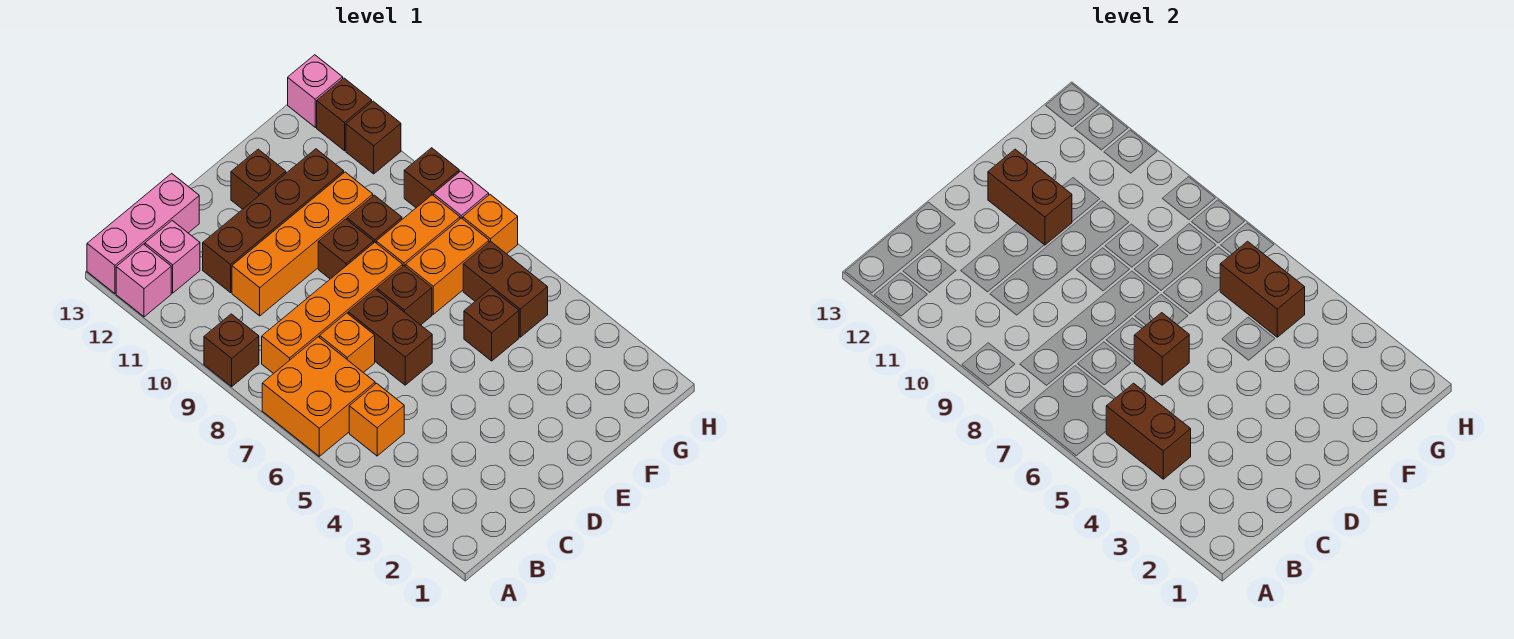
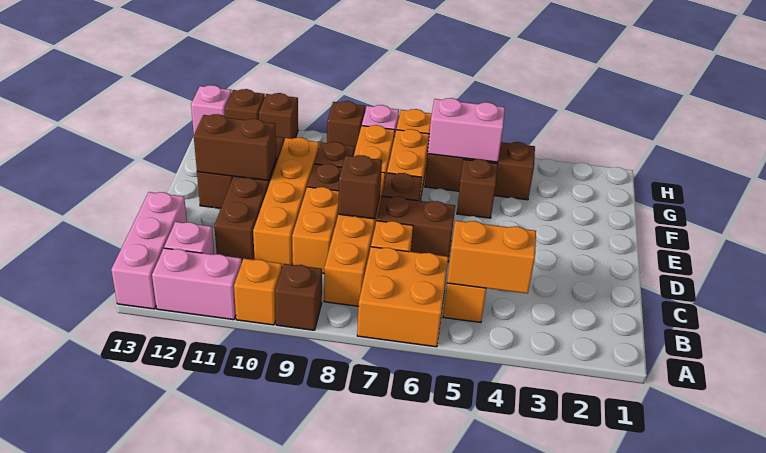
none -> orange brick A10 level 1
pink brick A12 level 1 -> pink brick A11:A12 level 1
brown brick B4:B5 level 2 -> orange brick B4:B5 level 2
none -> orange brick C9:D9 level 1
brown brick D6 level 2 -> brown brick D8 level 2
brown brick G5:G6 level 1 -> brown brick G4:G6 level 1
brown brick G5:G6 level 2 -> pink brick G5:G6 level 2

